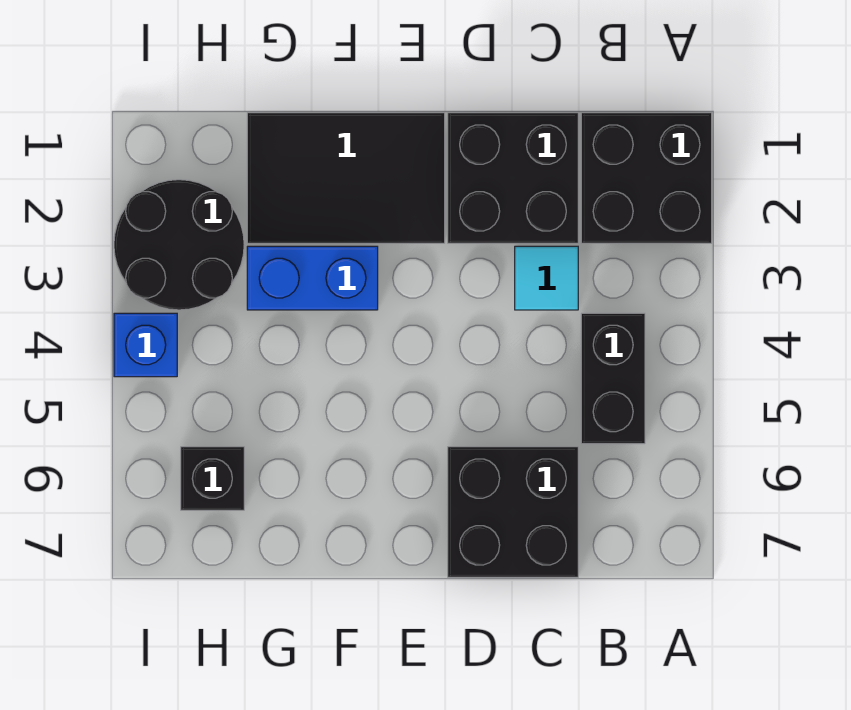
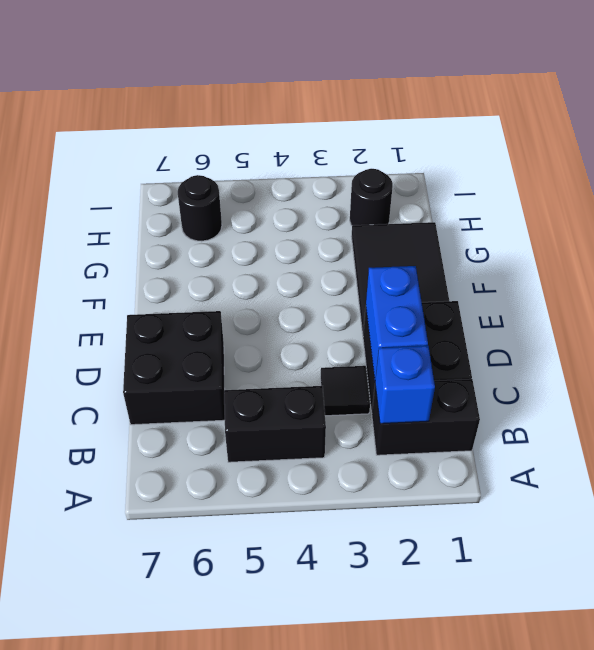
black brick A1:B2 level 1 -> black brick B1:B2 level 1
cyan tile C3 level 1 -> black tile C3 level 1
blue brick F3:G3 level 1 -> blue brick C2:D2 level 2
black round brick H2:I3 level 1 -> black round brick H2 level 1
black brick H6 level 1 -> black round brick H6 level 1
blue brick I4 level 1 -> blue brick B2 level 2

